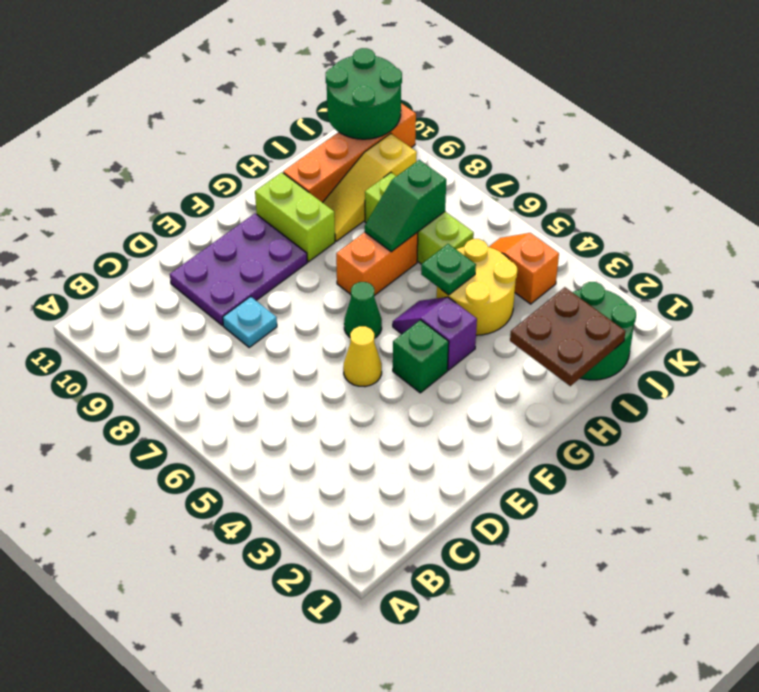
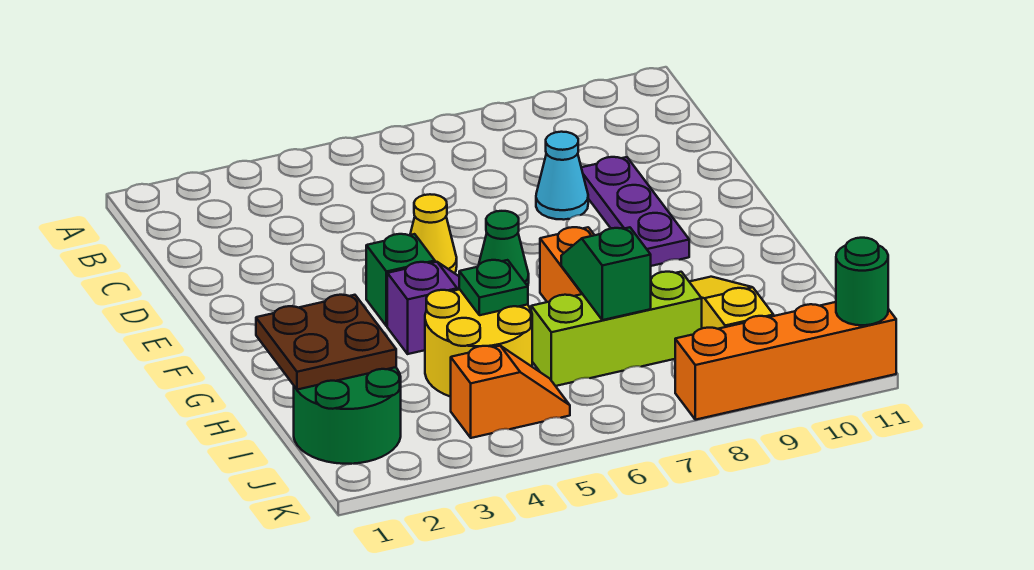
cyan plate D8 level 1 -> cyan cone D8 level 1
purple plate D9:F10 level 1 -> purple plate D9:F9 level 1
lime brick G9:G10 level 1 -> none
orange brick H10:K10 level 1 -> orange brick K8:K11 level 1
green round brick J10:K11 level 2 -> green round brick K11 level 2

